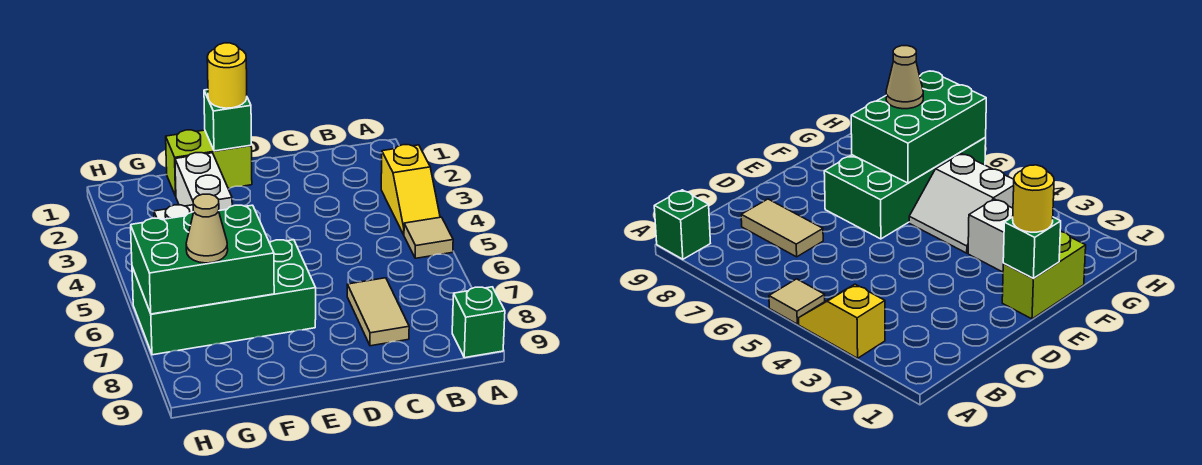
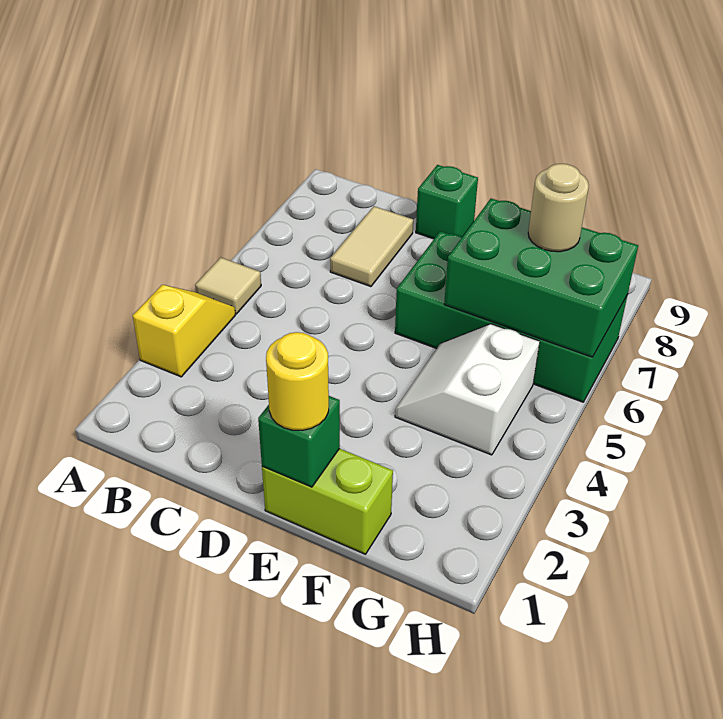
green brick A9 level 1 -> green brick D9 level 1
white brick F2:F3 level 1 -> none
tan cone G7 level 3 -> tan round brick G7 level 3

